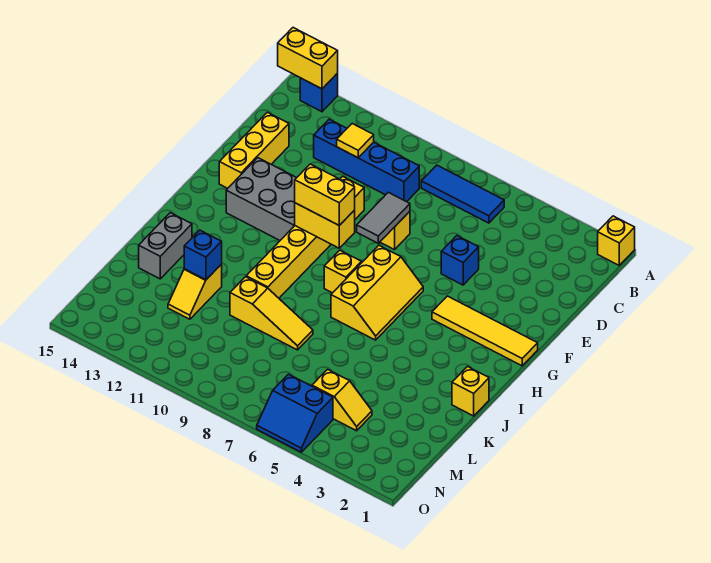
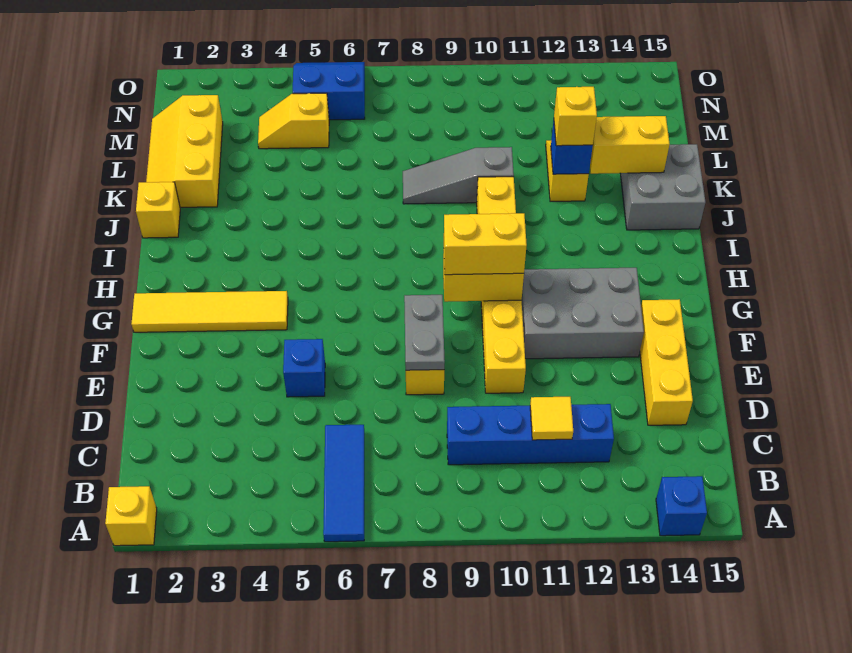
yellow brick A14:A15 level 2 -> yellow brick K13:K14 level 2
blue tile B6:B8 level 1 -> blue tile A6:C6 level 1
grey tile E8:F8 level 2 -> grey plate E8:F8 level 2
yellow slope G6:I7 level 1 top 7 -> yellow slope K1:M2 level 1 top 2
yellow brick H8 level 1 -> yellow brick K12 level 3
grey brick J14:K14 level 1 -> grey brick J14:K15 level 1
yellow slope K8:K10 level 1 top 10 -> grey slope K8:K10 level 1 top 10

